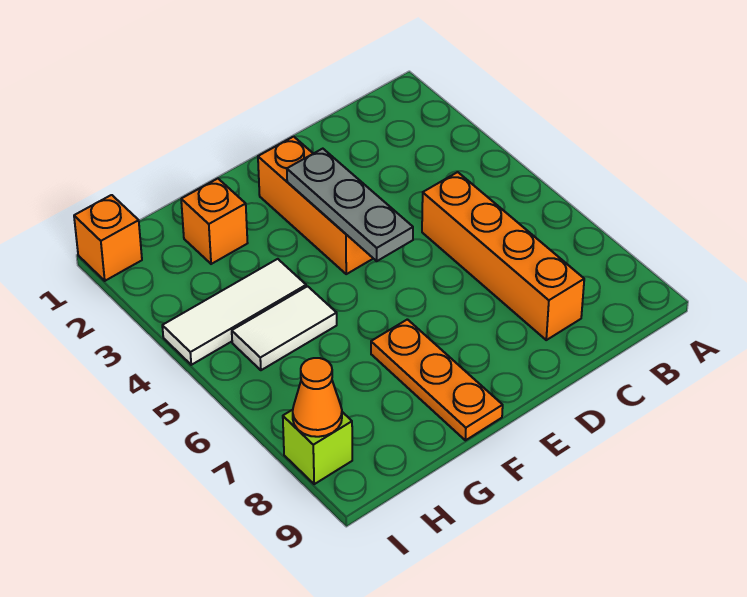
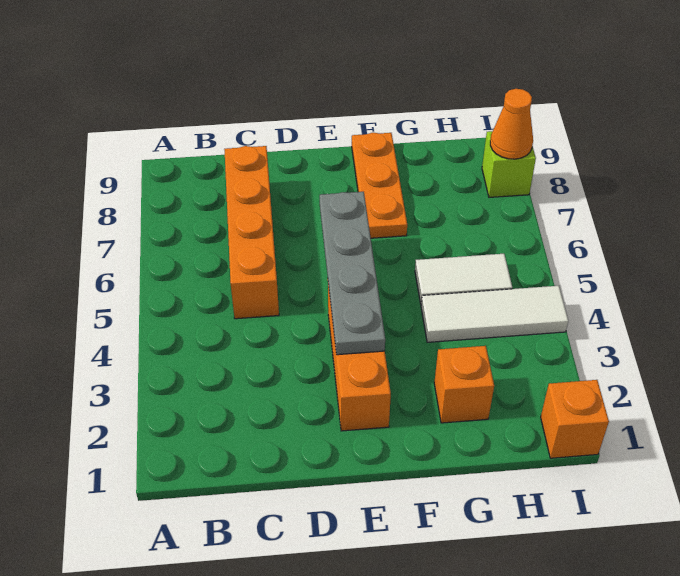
grey plate E3:E5 level 2 -> grey plate E3:E6 level 2

